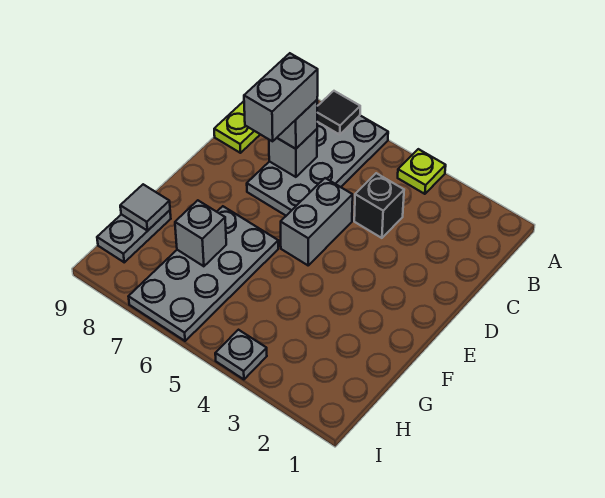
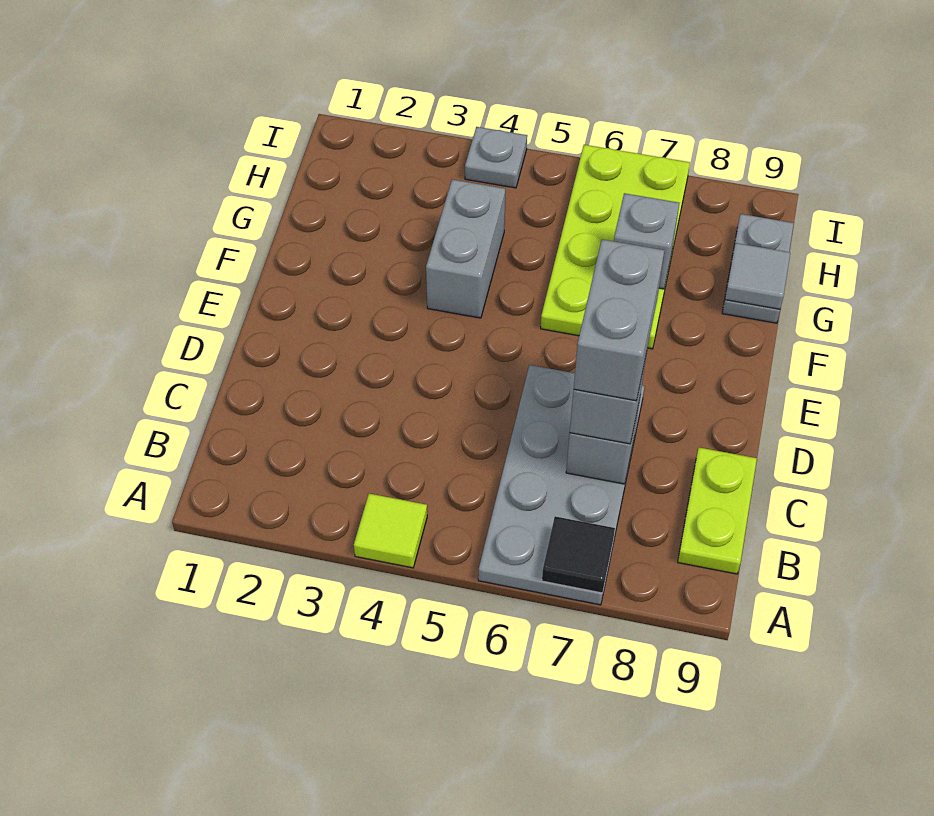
lime plate A4 level 1 -> lime tile A4 level 1
black brick C4 level 1 -> none
grey brick D5:E5 level 1 -> grey brick F4:G4 level 1
grey plate F6:I7 level 1 -> lime plate F6:I7 level 1

